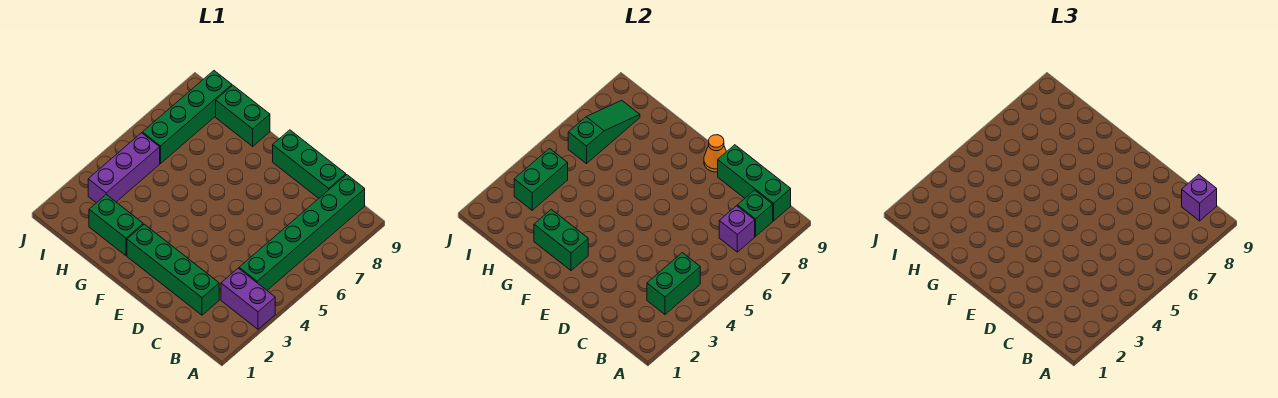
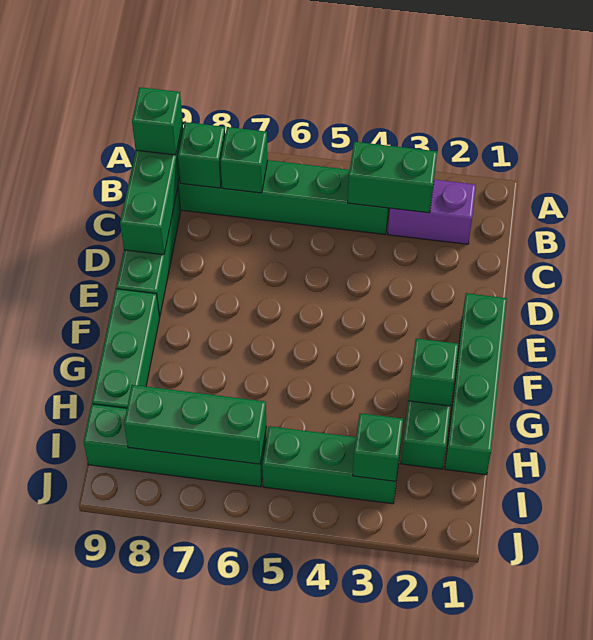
purple brick A3:B3 level 1 -> purple brick B2:B3 level 1
purple brick B7 level 2 -> green brick B7 level 2
purple brick B9 level 3 -> green brick B9 level 3
green brick C2:F2 level 1 -> green brick E1:H1 level 1
orange cone E9 level 2 -> none
green brick F2:G2 level 2 -> green brick G2 level 2
green brick G9:H9 level 1 -> green brick F9:H9 level 1
purple brick I3:I5 level 1 -> green brick I3:I5 level 1
green brick I3:I4 level 2 -> green brick I3 level 2
green slope I6:I8 level 2 top 6 -> green brick I6:I8 level 2

